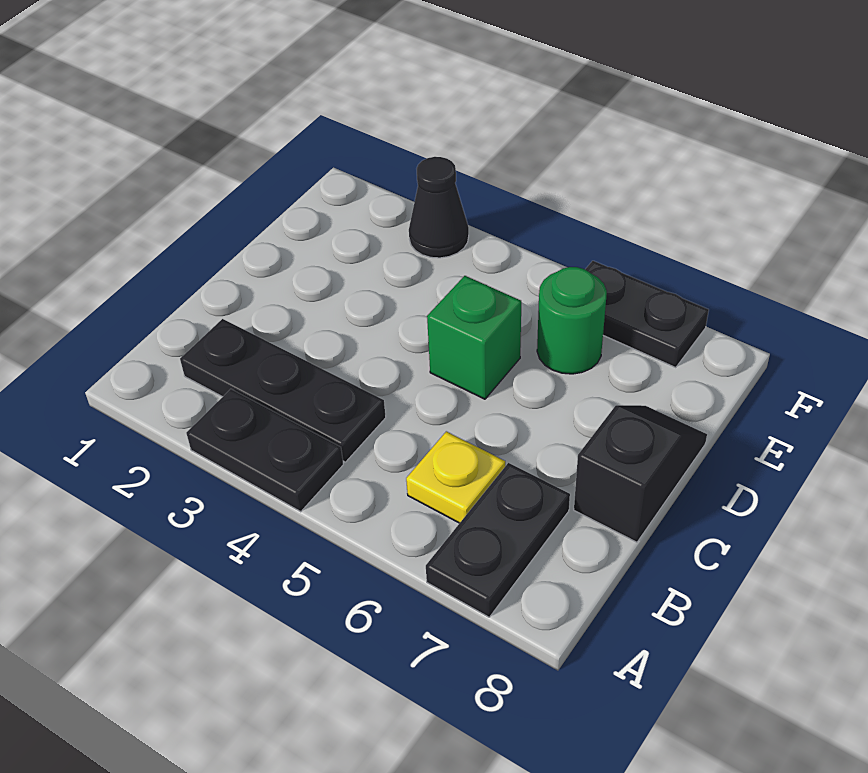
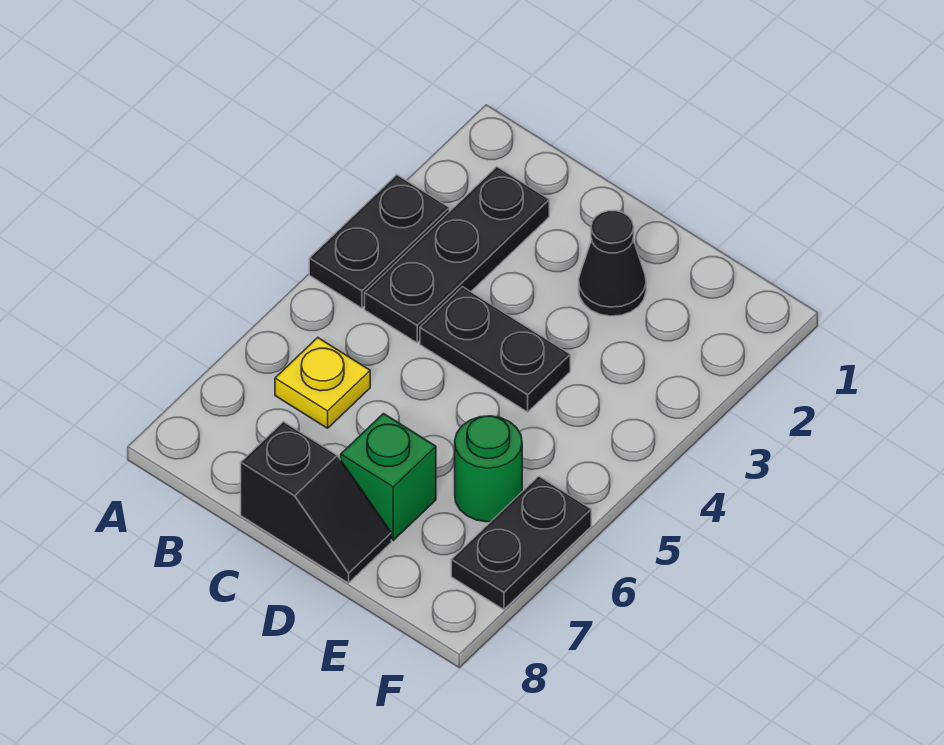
black plate A7:B7 level 1 -> black plate C4:D4 level 1
green brick D5 level 1 -> green brick D7 level 1
black cone F3 level 1 -> black cone D2 level 1

